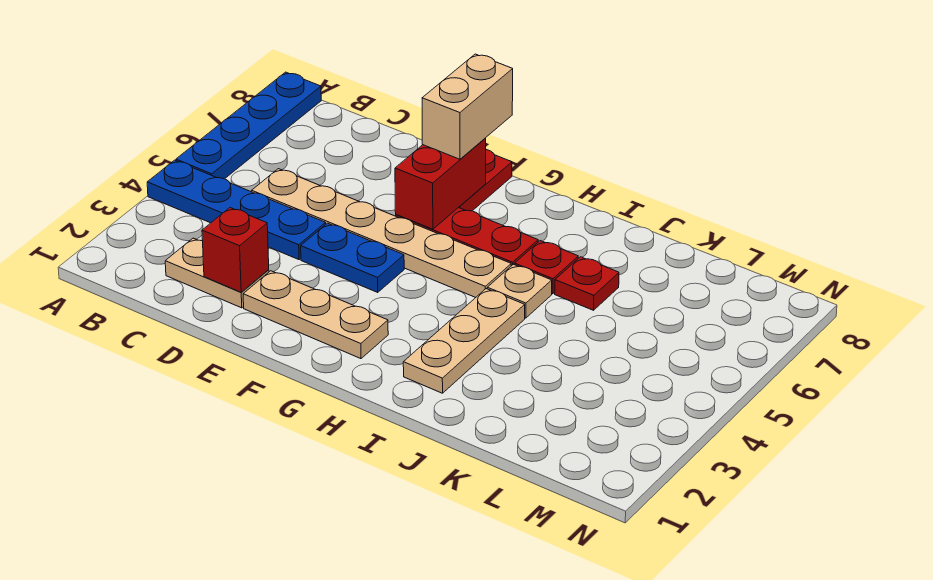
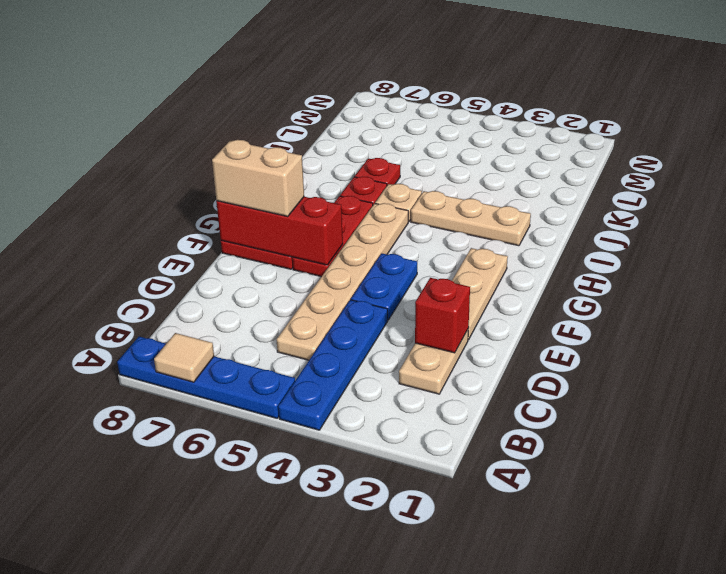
none -> tan tile A7 level 2
red brick F6:F7 level 2 -> red brick F6:F8 level 2

